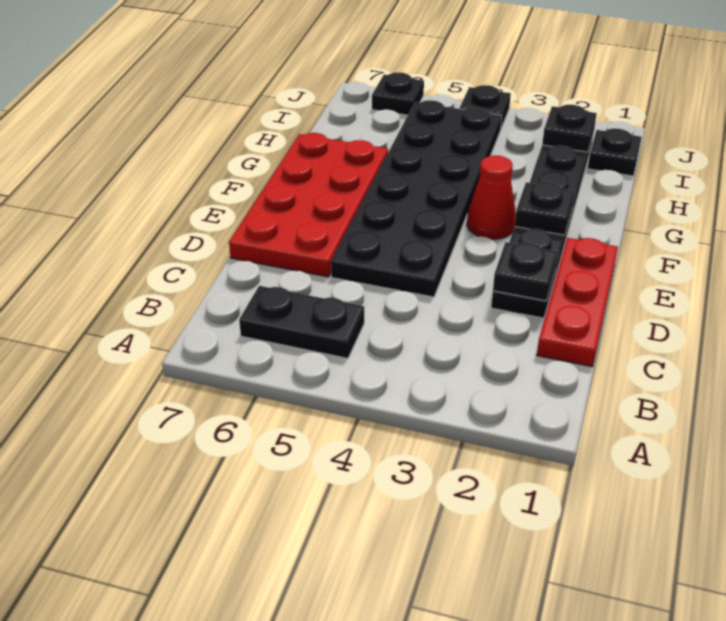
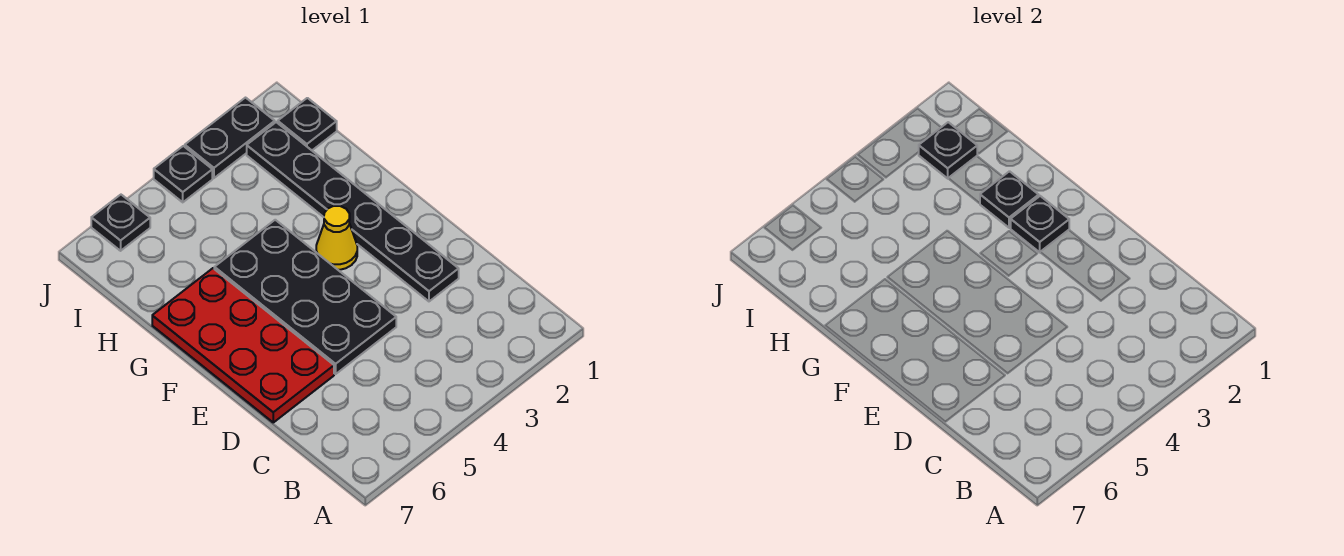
black plate B5:B6 level 1 -> black plate J2:J3 level 1
red plate C1:E1 level 1 -> none
black plate D2 level 2 -> black plate G2 level 2
black plate D4:I5 level 1 -> black plate D4:G5 level 1
red cone F3 level 1 -> yellow cone F3 level 1

